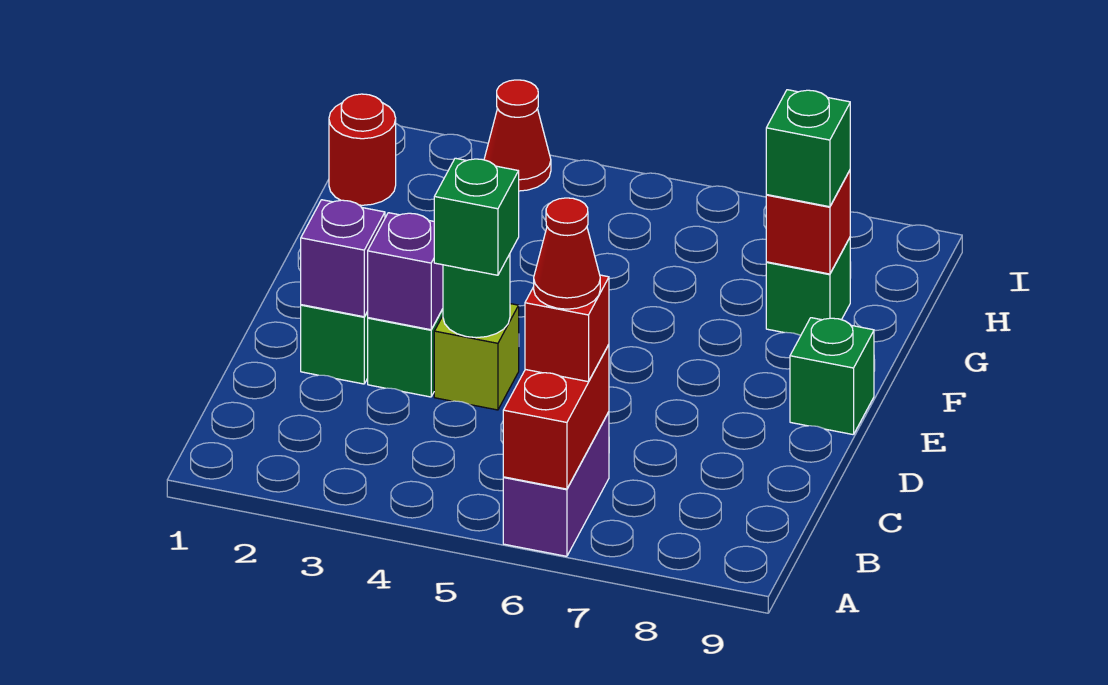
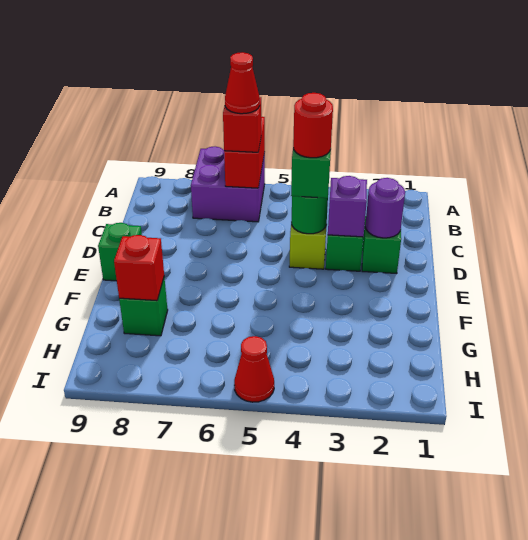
purple brick A6:B6 level 1 -> purple brick A6:B7 level 1
purple brick D2 level 2 -> purple round brick D2 level 2
green brick G8 level 3 -> none
red round brick H1 level 1 -> red round brick D4 level 4
red cone I3 level 1 -> red cone I5 level 1

